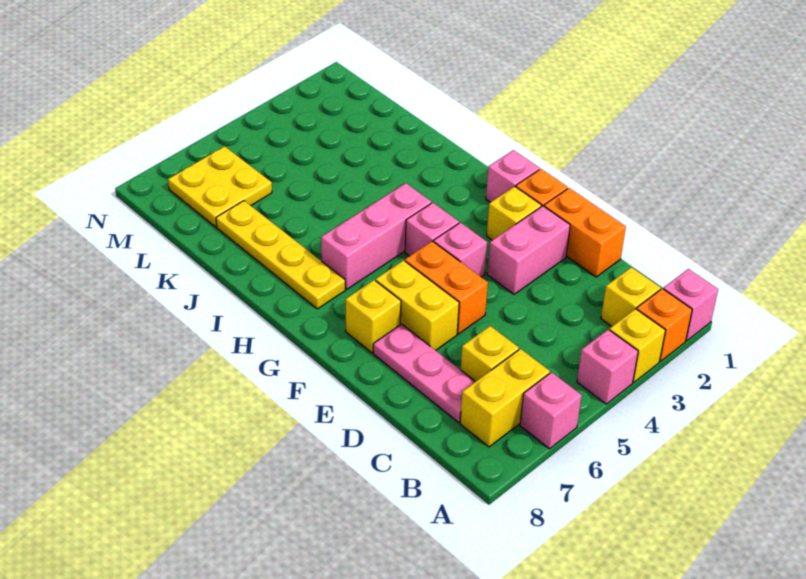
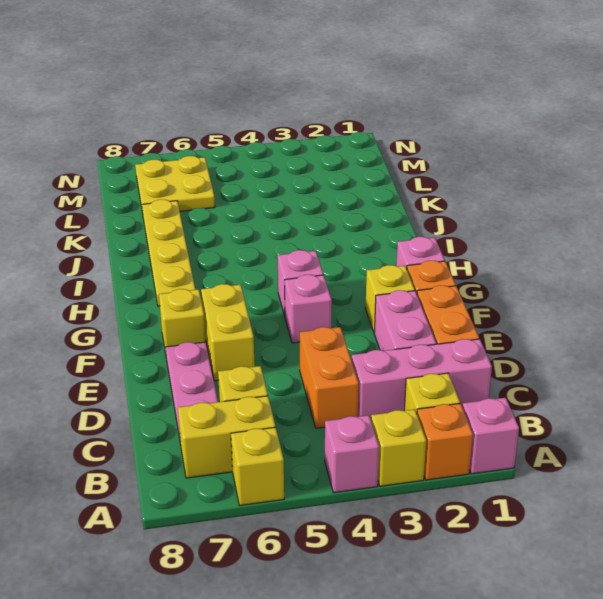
pink brick A6 level 1 -> yellow brick A6 level 1
pink brick E2:E3 level 1 -> pink brick D2:E2 level 1
orange brick E5:F5 level 1 -> orange brick C4:D4 level 1
pink brick H4:H6 level 1 -> pink brick C1:C3 level 1

